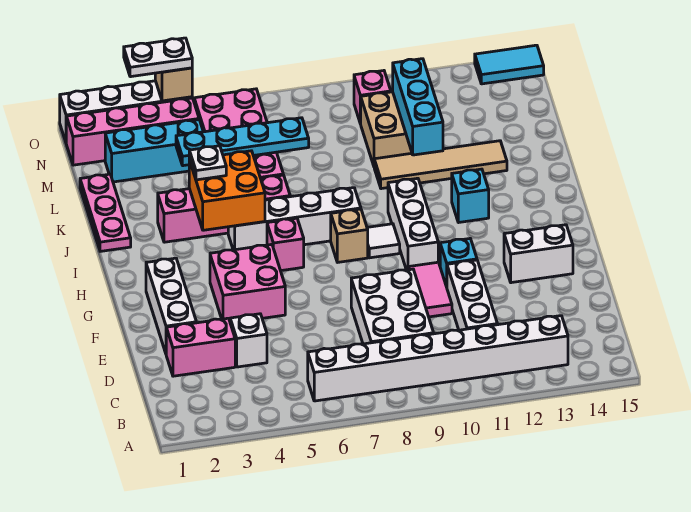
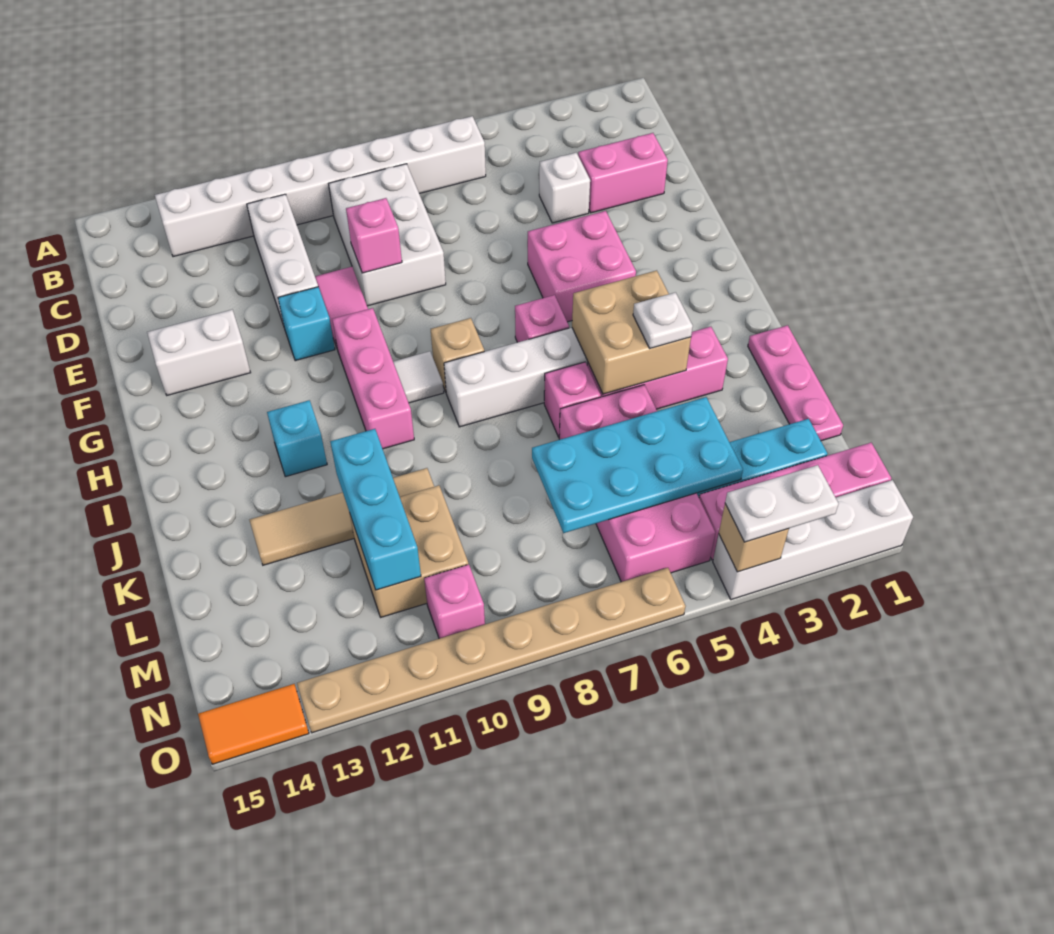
white brick E2:G2 level 1 -> none
none -> pink brick E9 level 2
white brick G10:I10 level 1 -> pink brick G10:I10 level 1
orange brick I4:J5 level 2 -> tan brick I4:J5 level 2
cyan plate L4:L7 level 2 -> cyan plate L4:M7 level 2
none -> tan plate O6:O13 level 1
cyan tile O14:O15 level 1 -> orange tile O14:O15 level 1

